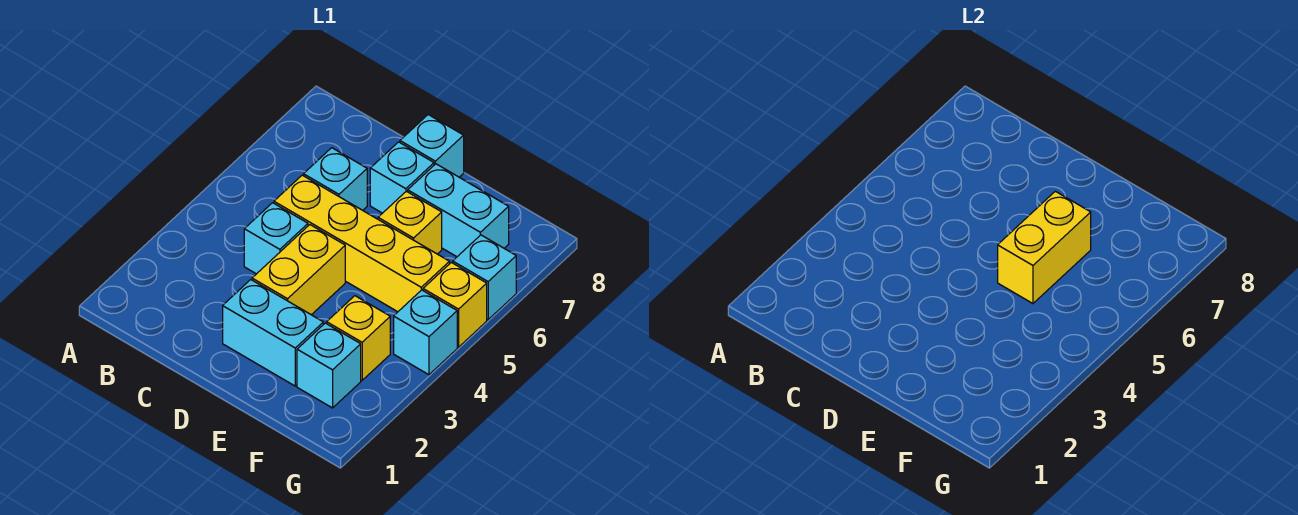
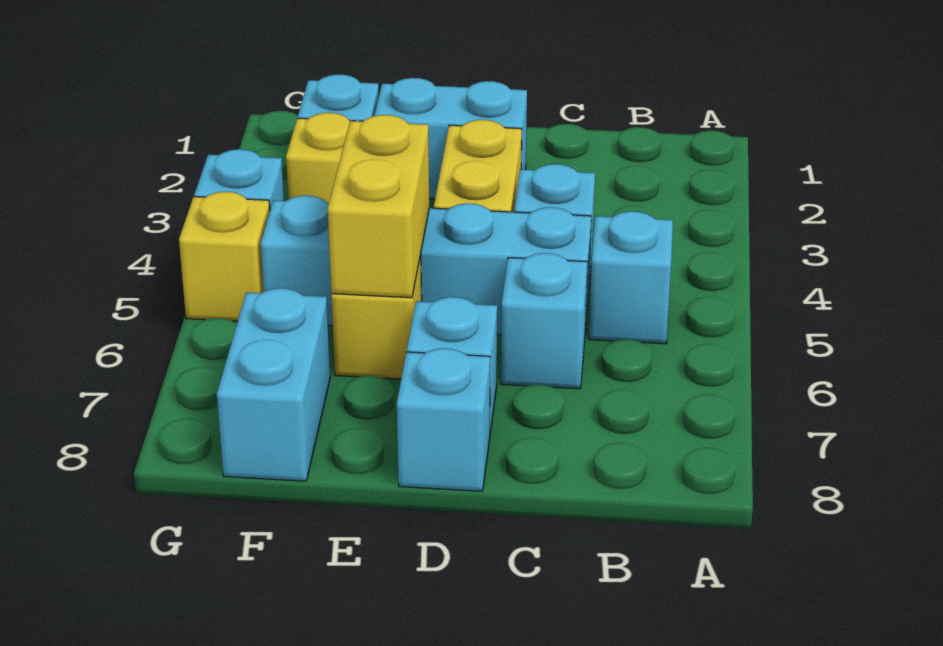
yellow brick C5:F5 level 1 -> cyan brick C5:F5 level 1
cyan brick E7:F7 level 1 -> cyan brick F7:F8 level 1
cyan brick G6 level 1 -> cyan brick B5 level 1

